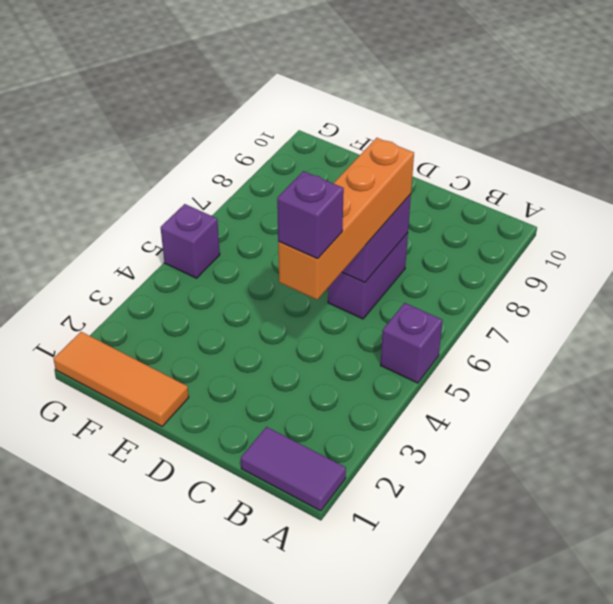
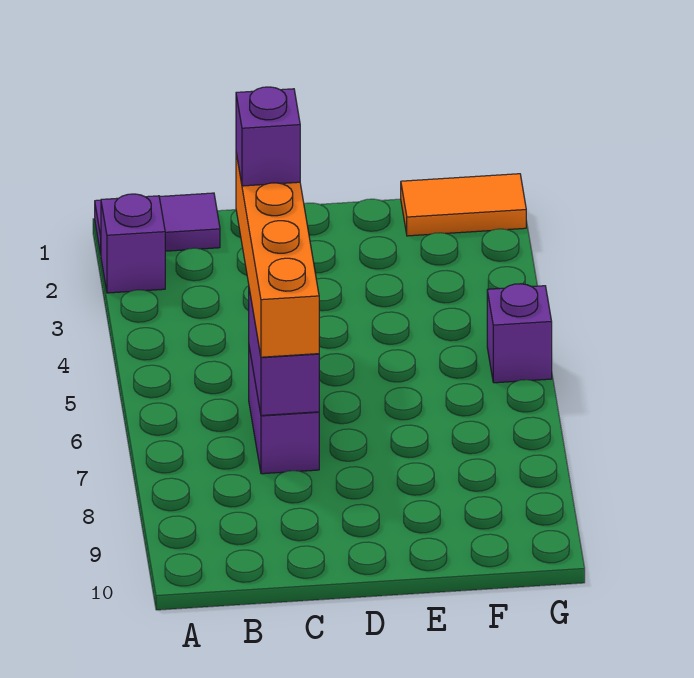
purple brick A5 level 1 -> purple brick A2 level 1
orange tile E1:G1 level 1 -> orange tile F1:G1 level 1

